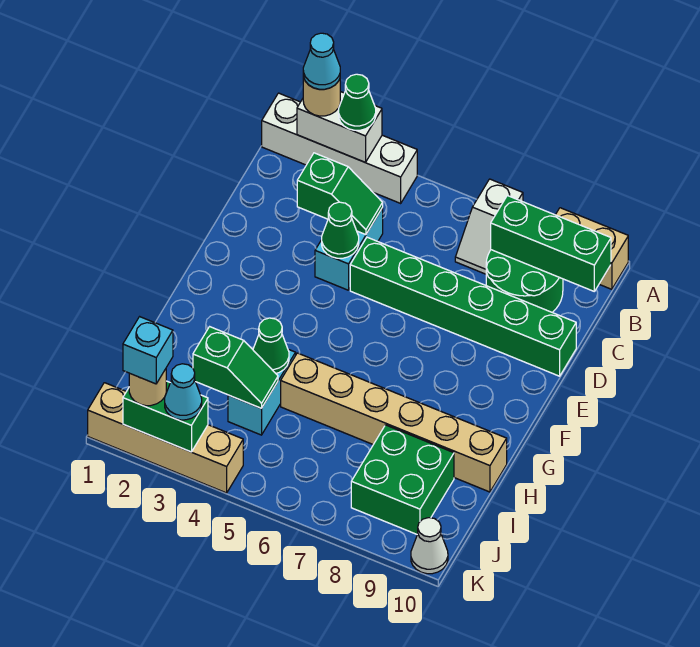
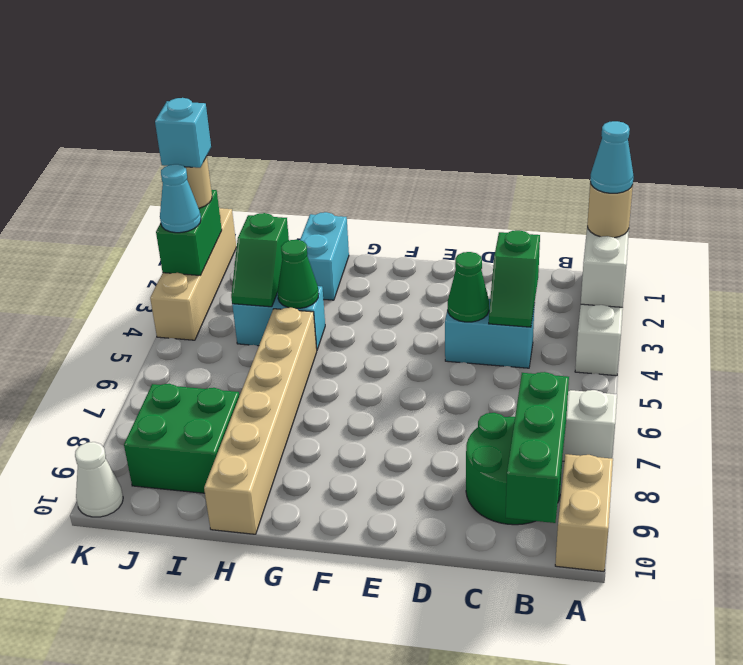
green cone A3 level 3 -> none
green brick D5:D10 level 1 -> none
none -> cyan brick H1:H2 level 1

